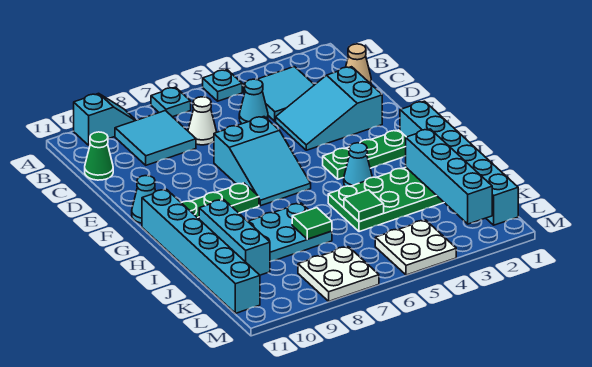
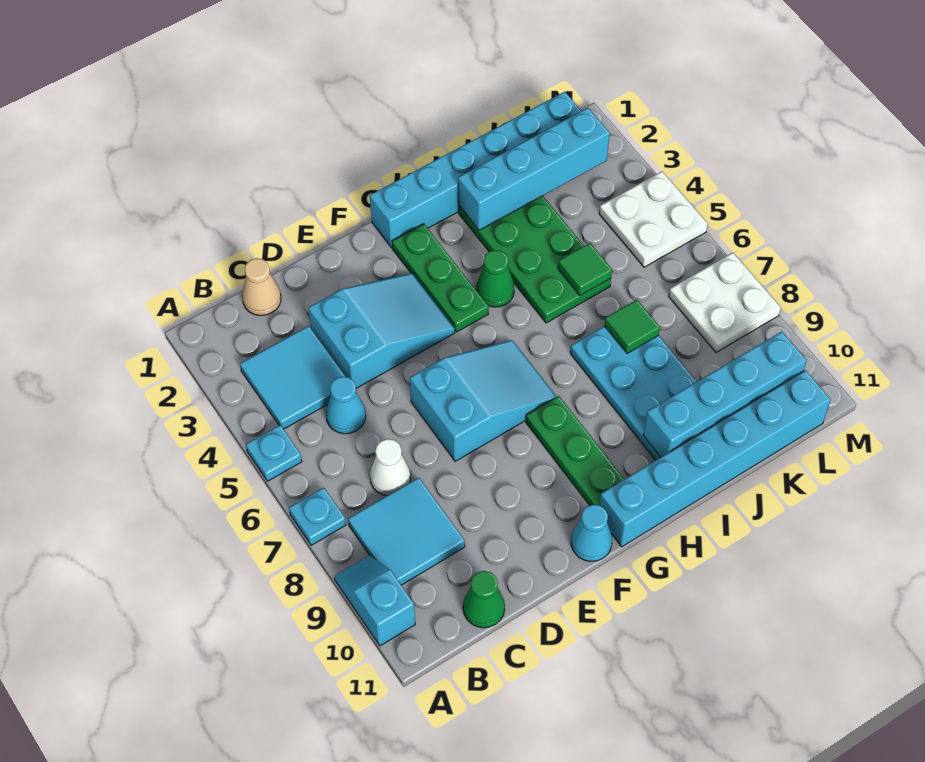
cyan slope D2:E4 level 1 top 2 -> cyan slope D3:F4 level 1 top D
cyan cone H4 level 1 -> green cone H4 level 1
cyan brick I10:K10 level 2 -> cyan brick I10:L10 level 2

